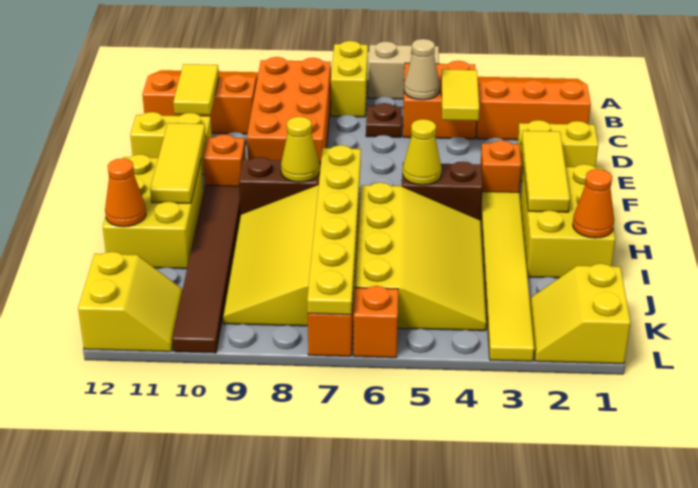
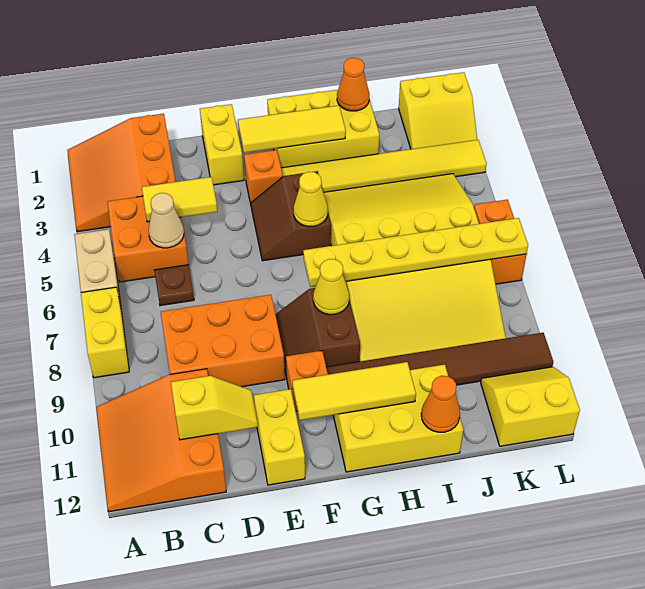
yellow brick A7:B7 level 1 -> yellow brick A7:A8 level 1
orange brick B8:E9 level 1 -> orange brick C8:E9 level 1
yellow tile C11:D11 level 2 -> yellow slope C11:D11 level 2 top C

